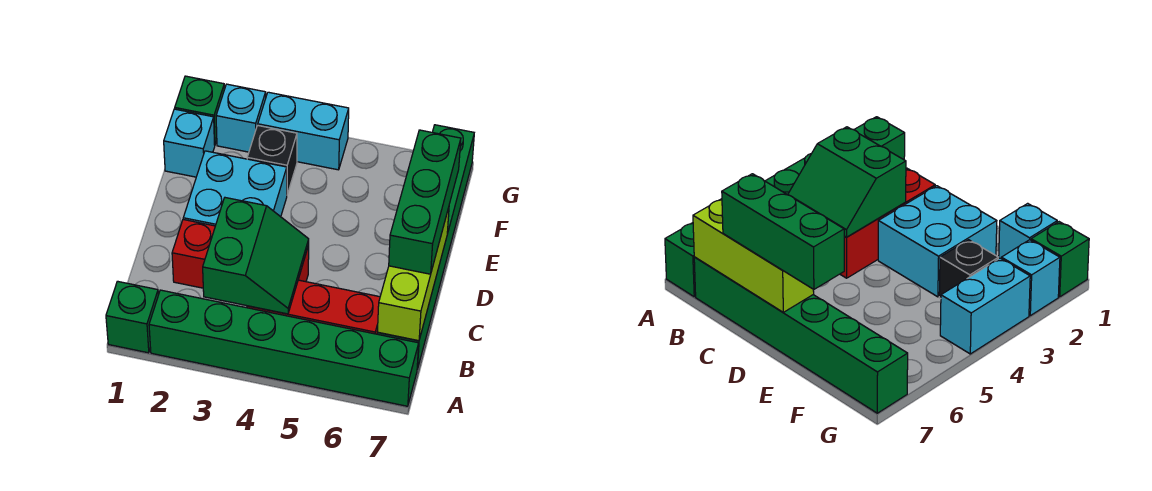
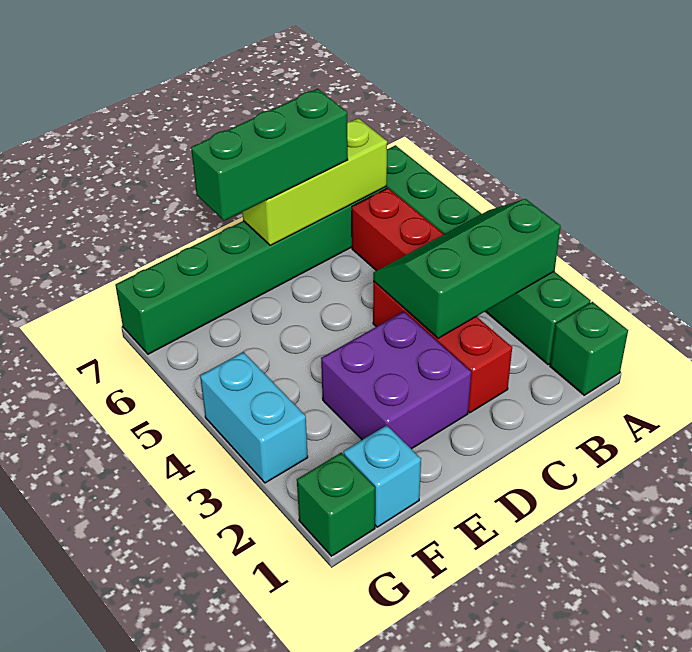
green slope B3:C4 level 2 top 3 -> green slope A3:C4 level 2 top 3
cyan brick D2:E3 level 1 -> purple brick D2:E3 level 1
black brick F3 level 1 -> none
cyan brick G2 level 1 -> none

